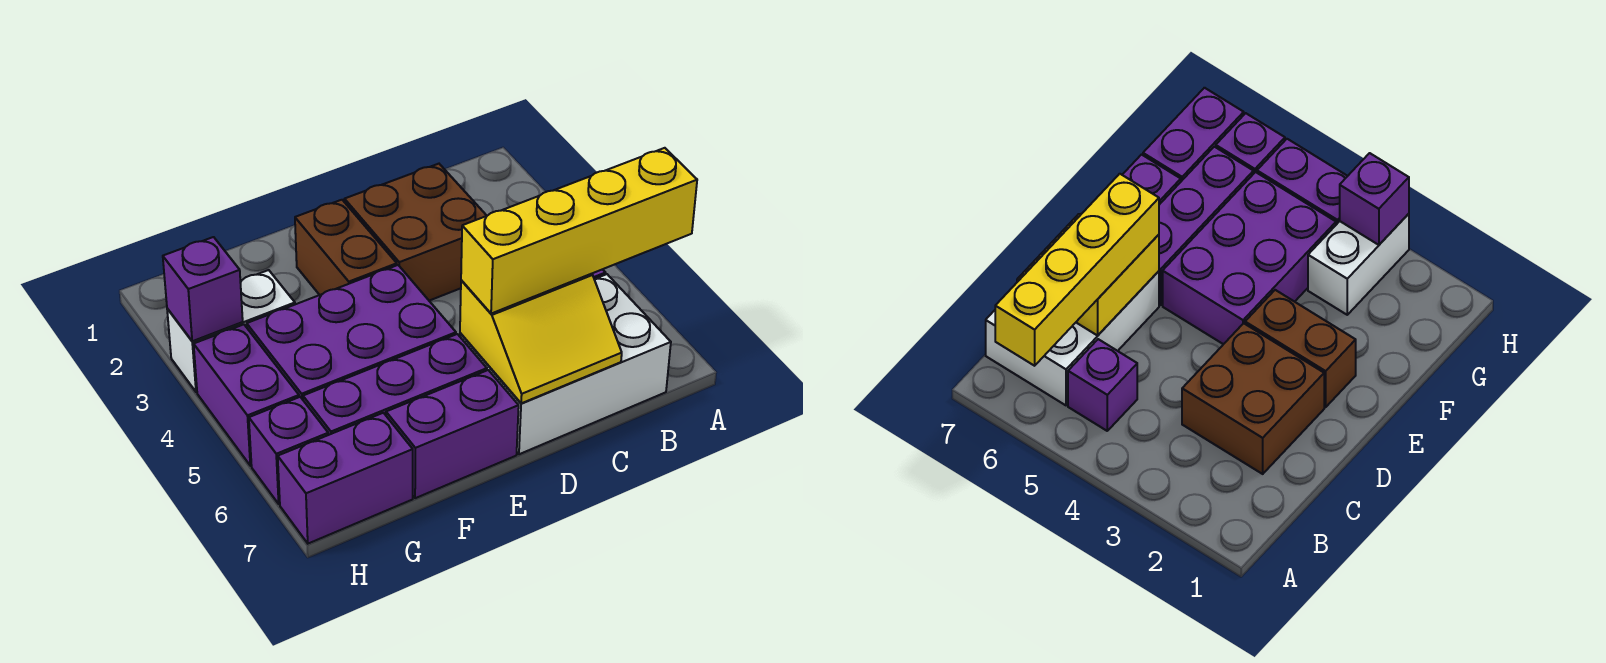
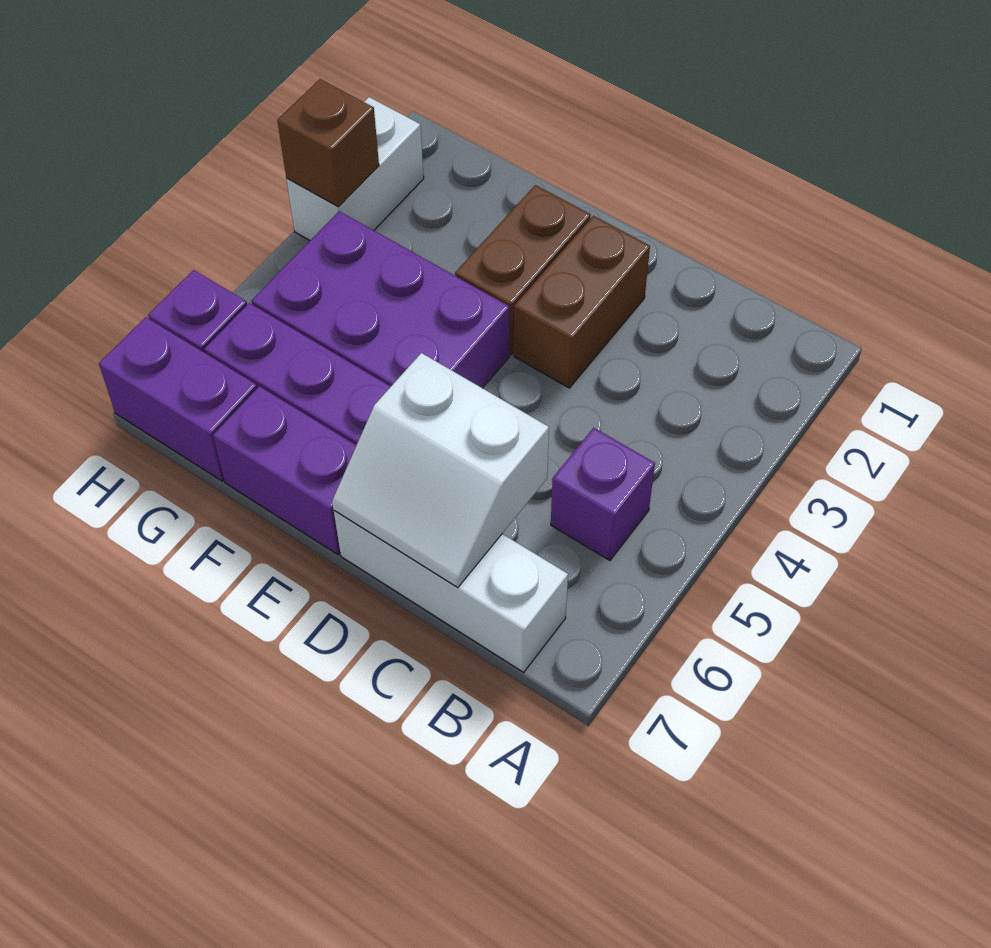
yellow brick A6:D6 level 3 -> none
white brick B6:D7 level 1 -> white brick B7:D7 level 1
brown brick C2:D3 level 1 -> brown brick D2:D3 level 1
yellow slope C6:D7 level 2 top 6 -> white slope C6:D7 level 2 top 6
white brick G3:H3 level 1 -> white brick H2:H3 level 1
purple brick H3 level 2 -> brown brick H3 level 2
purple brick H4:H5 level 1 -> none

